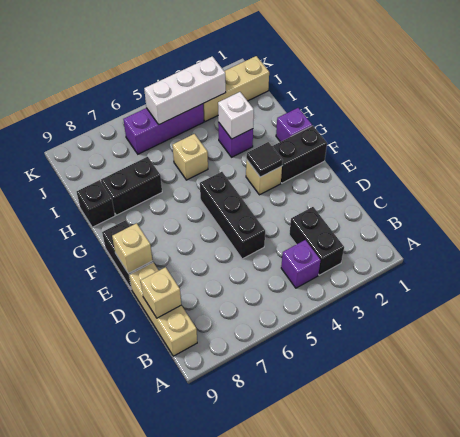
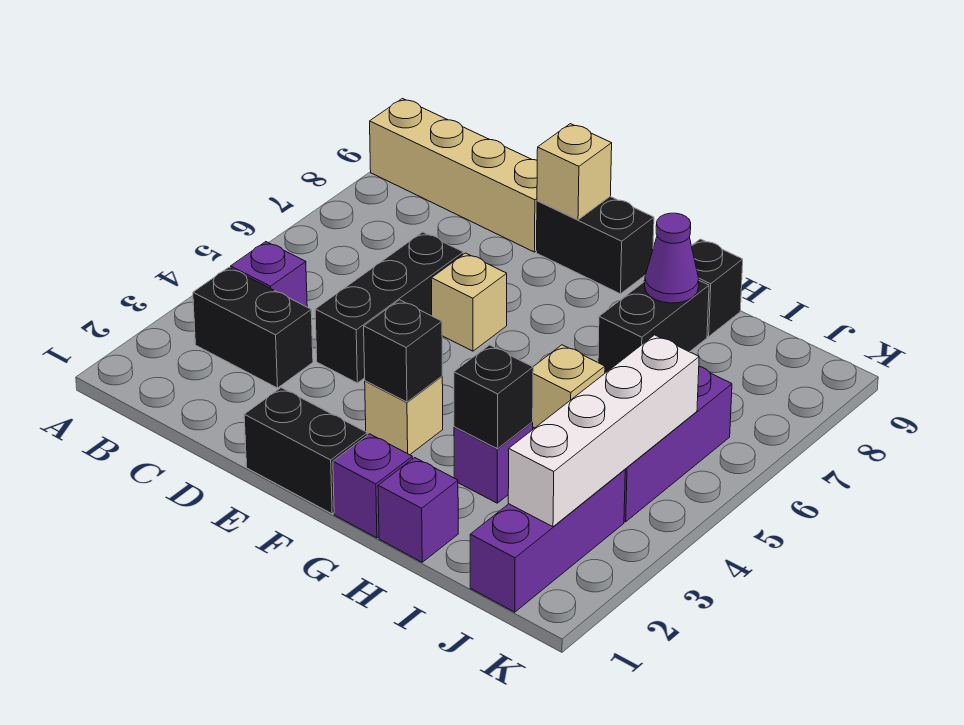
tan brick B9:D9 level 1 -> tan brick A9:D9 level 1
tan brick C9 level 2 -> tan brick E6 level 1
black brick D5:F5 level 1 -> black brick D4:D6 level 1
black brick F1:F2 level 1 -> black brick E1:F1 level 1
black tile F3 level 2 -> black brick F3 level 2
none -> purple brick H1 level 1
white brick H3 level 2 -> black brick H3 level 2
none -> purple cone H8 level 2
tan brick J1:J3 level 1 -> purple brick J1:J3 level 1
white brick J3:J5 level 2 -> white brick J2:J5 level 2

